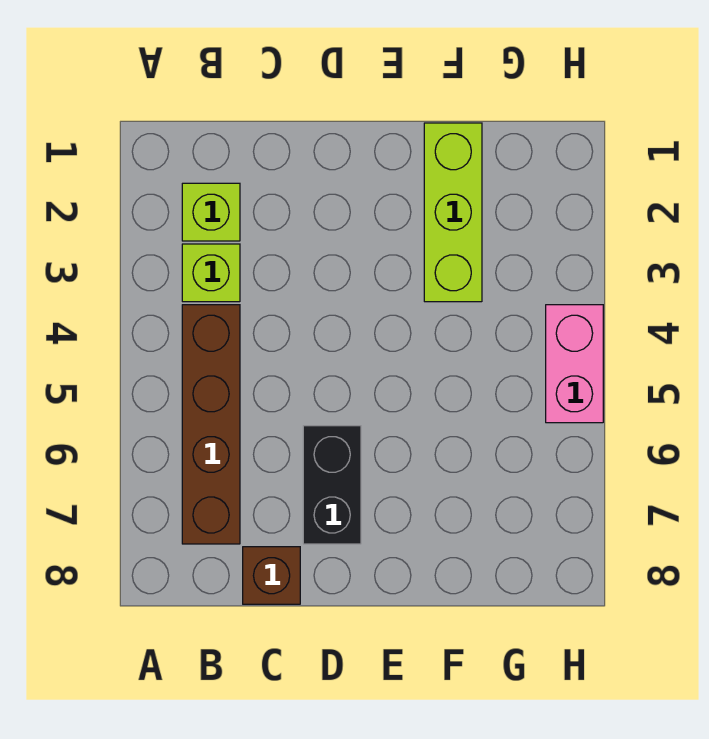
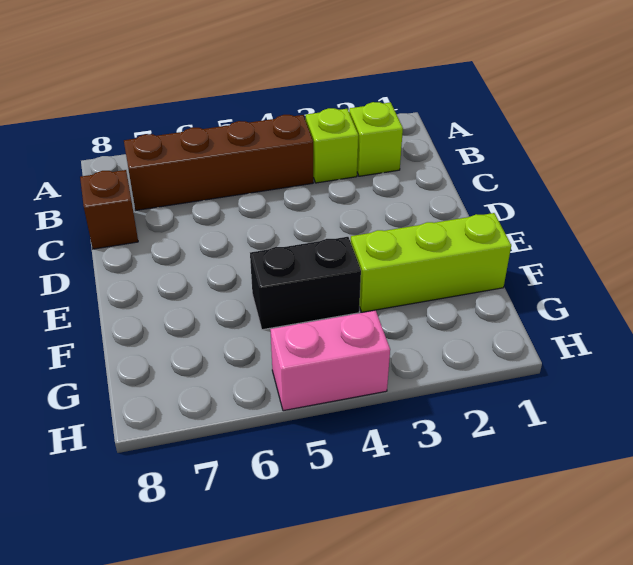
black brick D6:D7 level 1 -> black brick F4:F5 level 1

